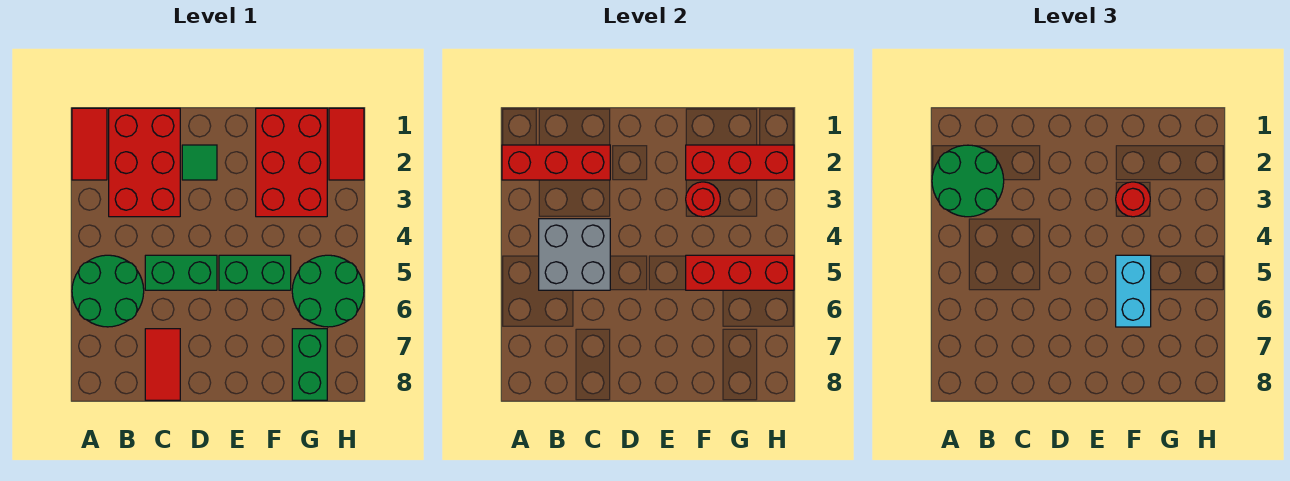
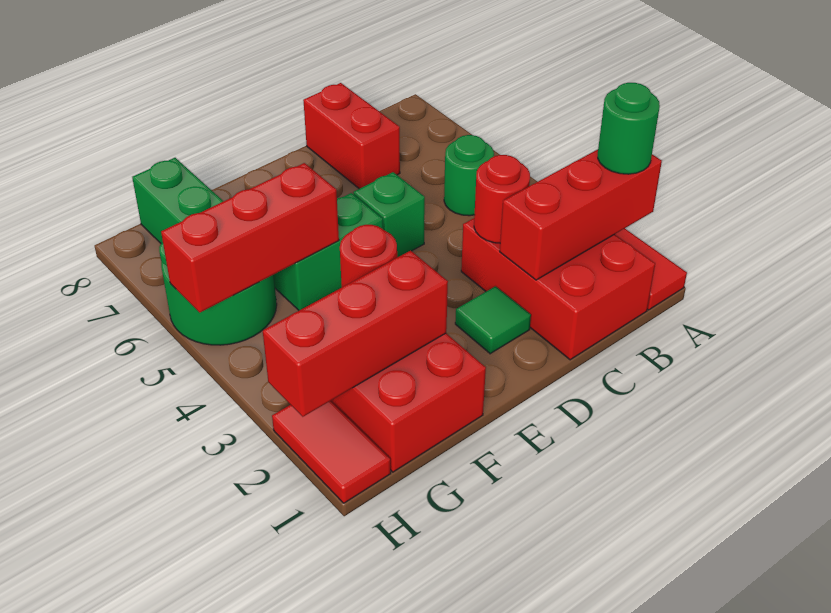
green round brick A2:B3 level 3 -> green round brick A2 level 3
green round brick A5:B6 level 1 -> green round brick B5 level 1
grey brick B4:C5 level 2 -> none
green brick C5:D5 level 1 -> green brick D5 level 1
red tile C7:C8 level 1 -> red brick C7:C8 level 1
red round brick F3 level 3 -> red round brick C3 level 2
cyan brick F5:F6 level 3 -> none

